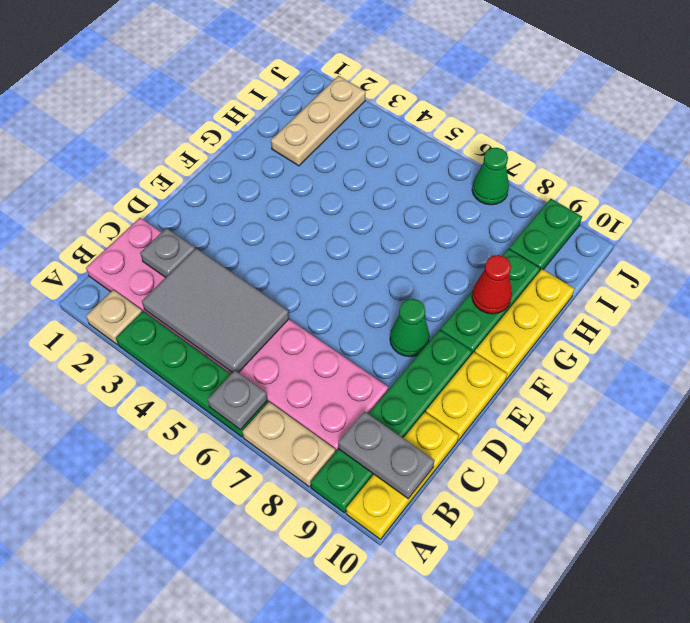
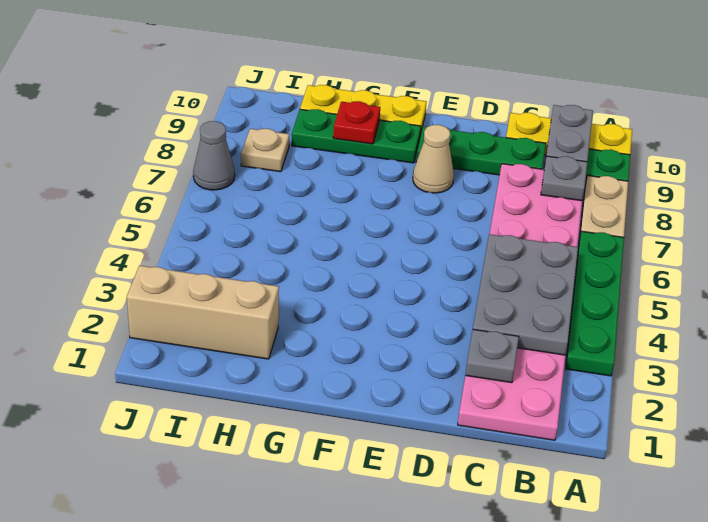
tan plate A2 level 1 -> tan plate I8 level 1
grey plate A6 level 2 -> grey plate B8 level 2
grey tile B3:C5 level 2 -> grey plate B3:C5 level 2
yellow plate D10:E10 level 1 -> none
green cone E8 level 1 -> tan cone E8 level 1
red cone G9 level 2 -> red plate G9 level 2
tan plate H2:J2 level 1 -> tan brick H2:J2 level 1
green plate I9:J9 level 1 -> none
green cone J7 level 1 -> grey cone J7 level 1

